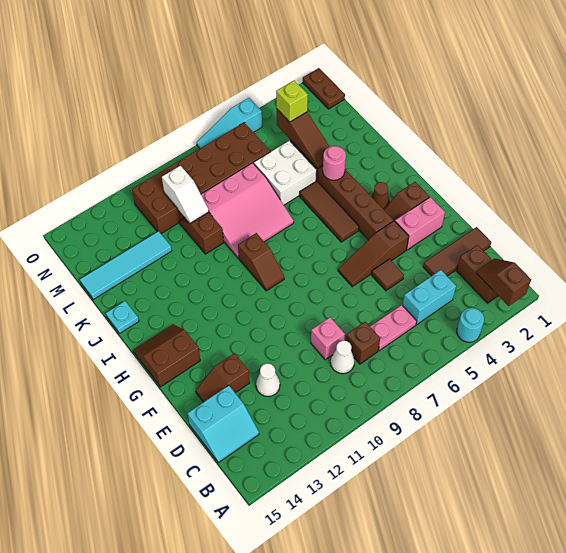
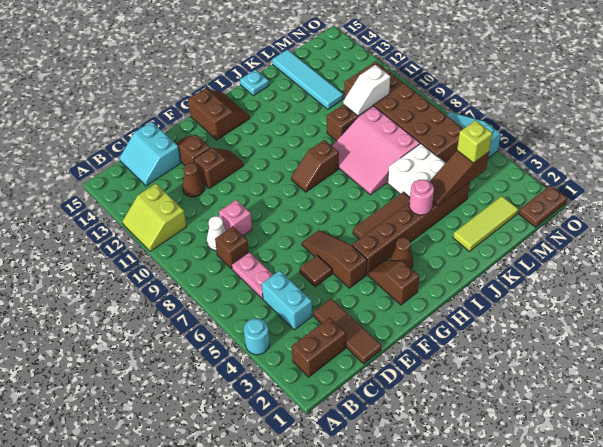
brown slope A2:B2 level 2 top A -> brown slope E12:F12 level 1 top E
none -> lime slope A11:B12 level 1 top B
white cone D12 level 1 -> brown cone D12 level 1
pink brick F2:F3 level 1 -> none
none -> lime tile K2:M2 level 1

